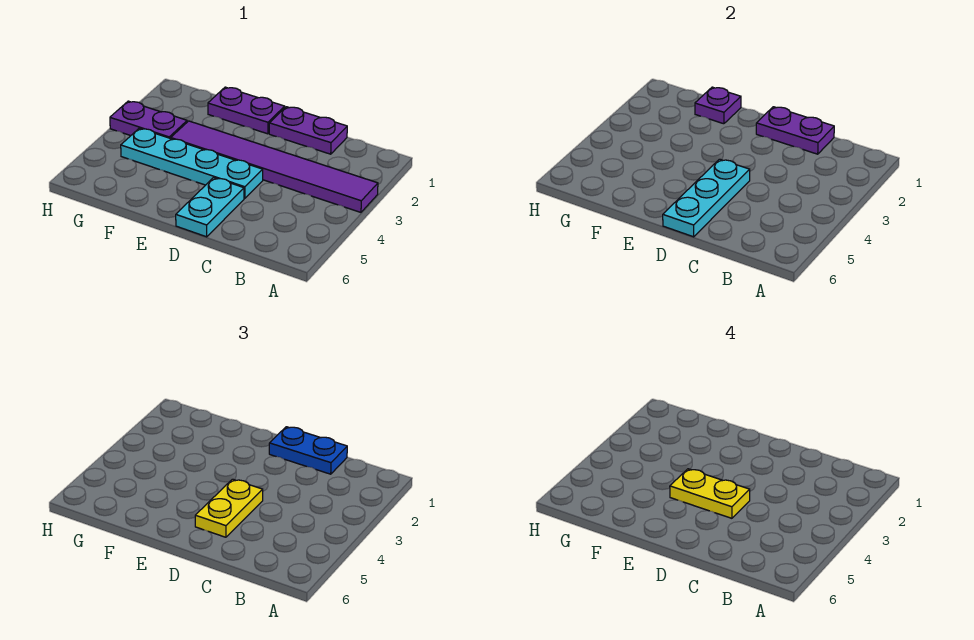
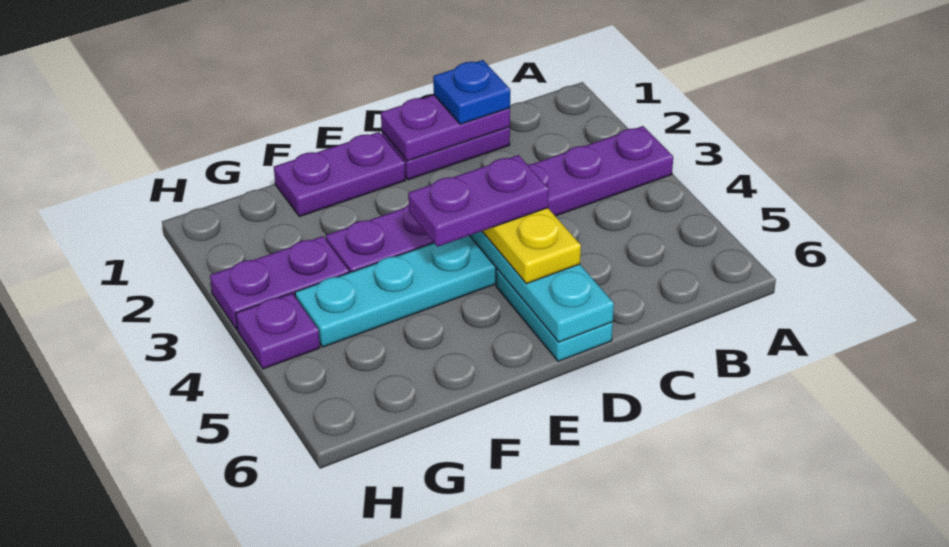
purple tile A3:F3 level 1 -> purple plate A3:F3 level 1
blue plate C1:D1 level 3 -> blue plate C1 level 3
yellow plate D4:E4 level 4 -> purple plate D4:E4 level 4
purple plate F1 level 2 -> purple plate H4 level 1

